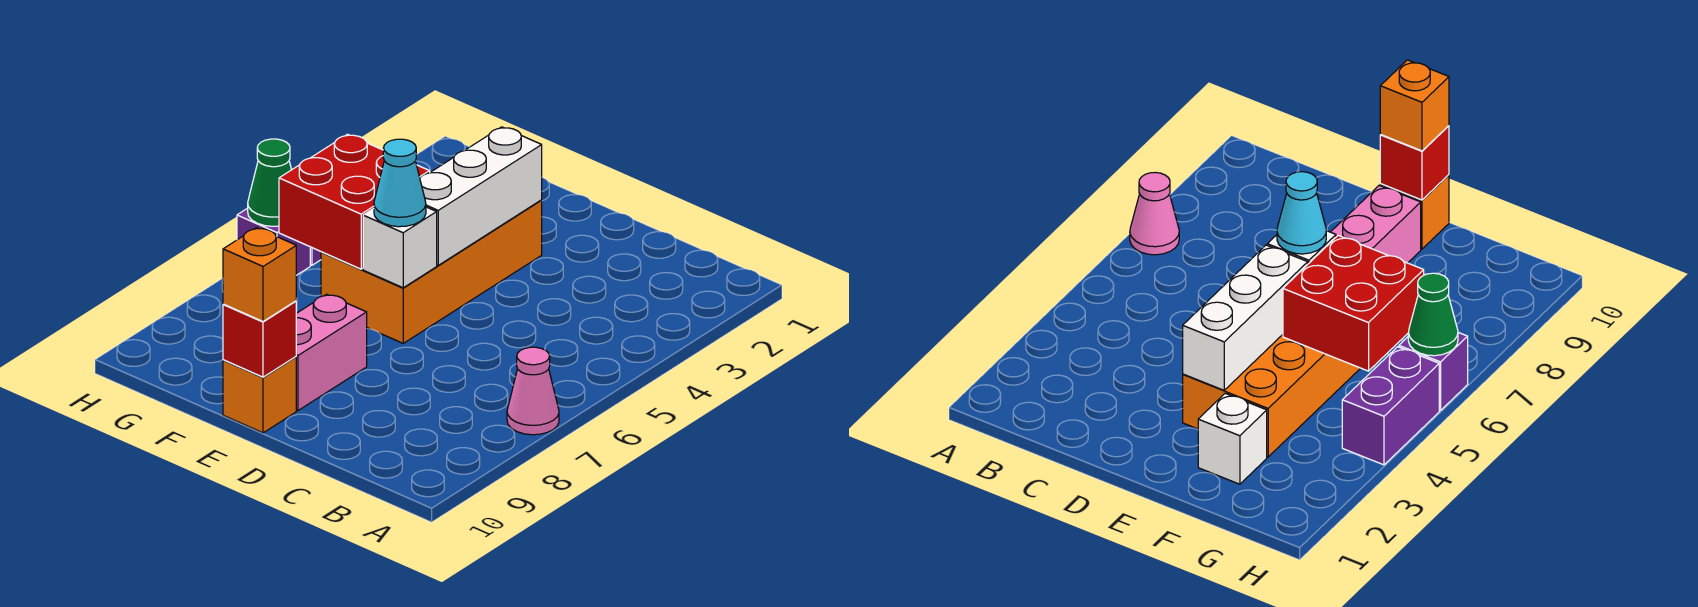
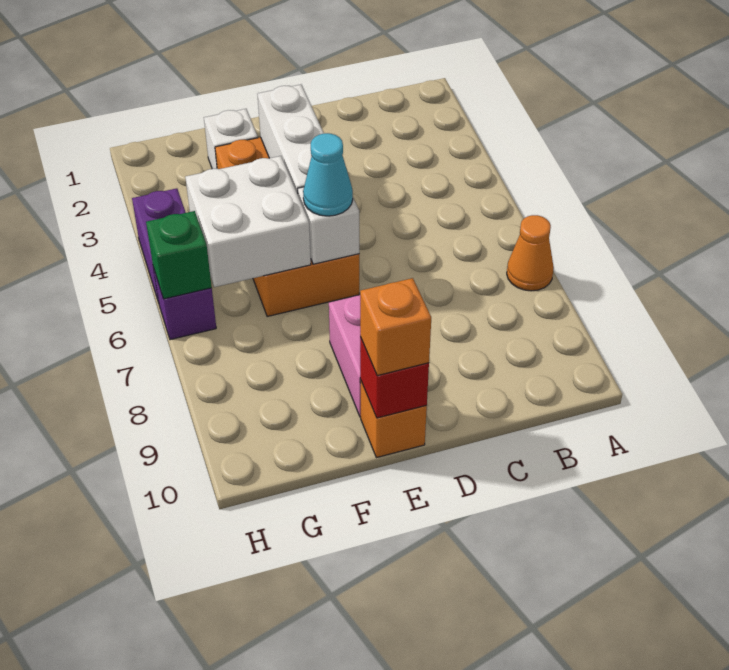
pink cone A7 level 1 -> orange cone A7 level 1
red brick F5:G6 level 2 -> white brick F5:G6 level 2
green cone H6 level 2 -> green brick H6 level 2

